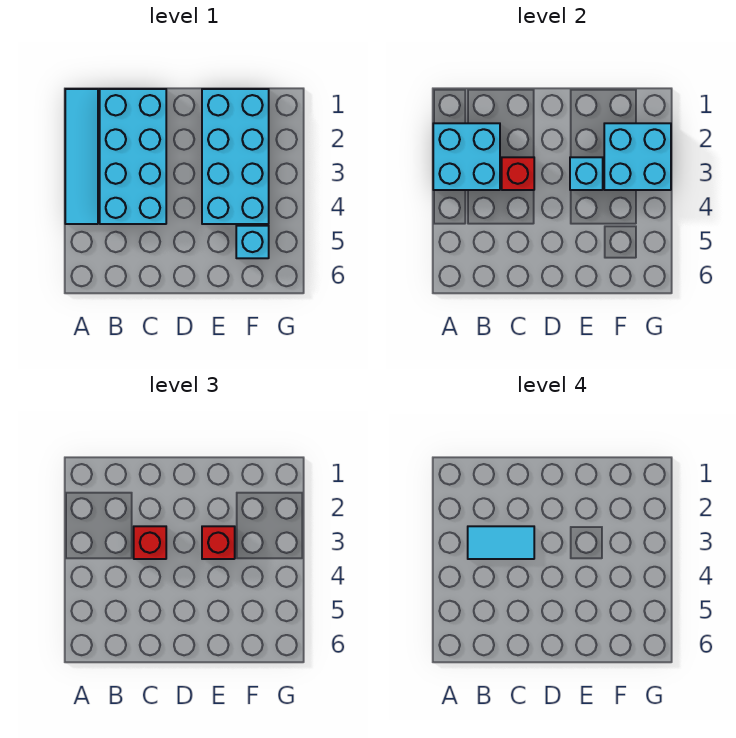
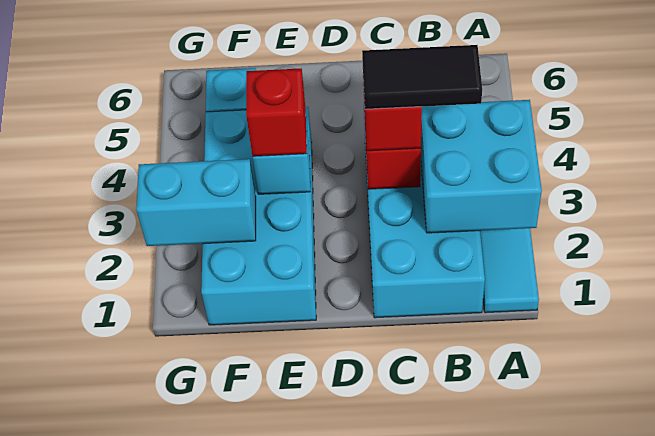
cyan tile B3:C3 level 4 -> black tile B3:C3 level 4
cyan brick F2:G3 level 2 -> cyan brick F2:G2 level 2

